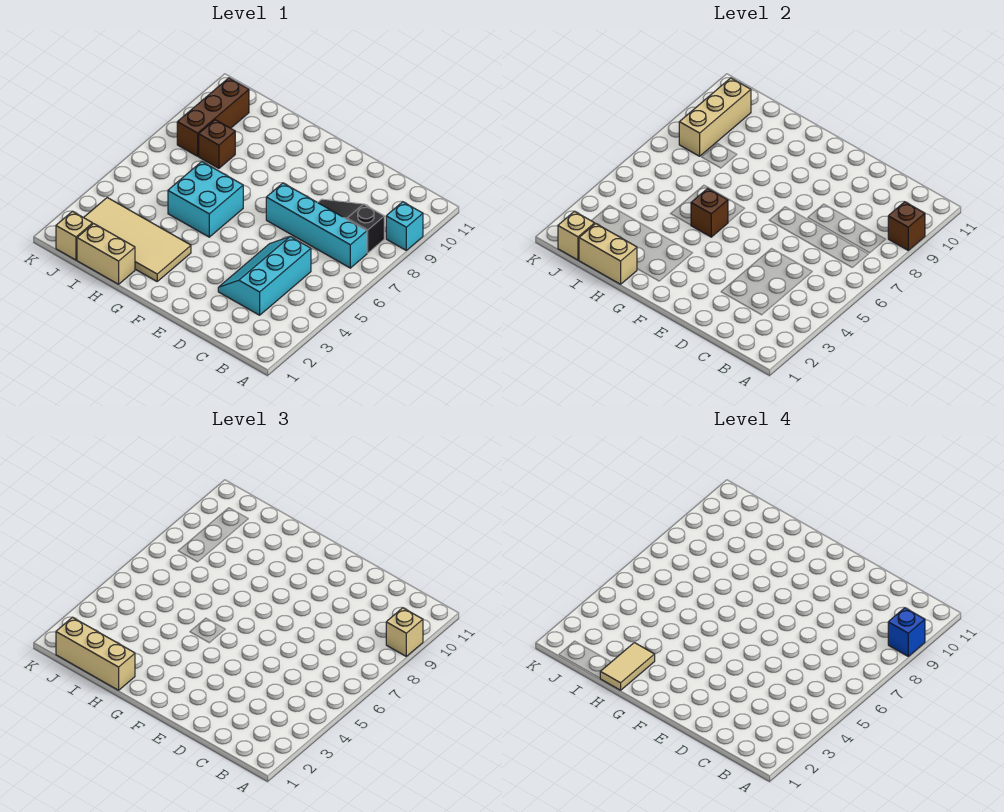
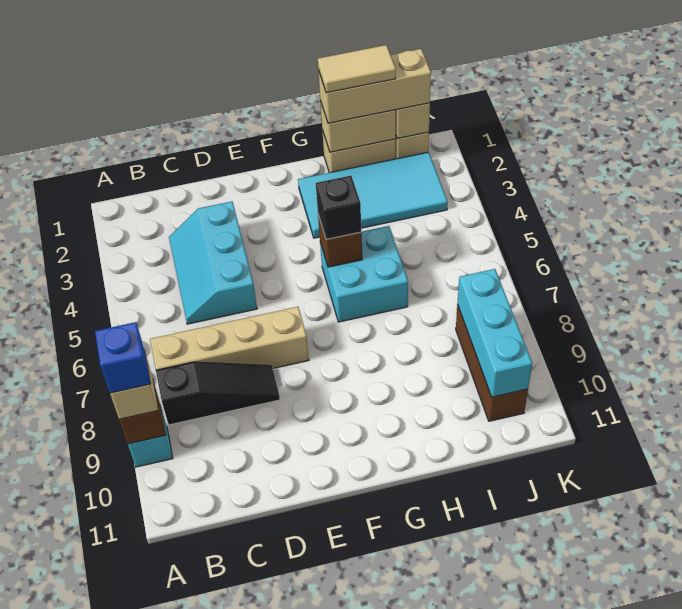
cyan brick B7:E7 level 1 -> tan brick B7:E7 level 1
cyan slope C3:D5 level 1 top C -> cyan slope C3:D5 level 1 top D
tan tile G2:J3 level 1 -> cyan tile G2:J3 level 1
none -> black brick G5 level 3
tan tile H1:H2 level 4 -> tan tile H1:I1 level 4
brown brick I8 level 1 -> none
tan brick J8:J10 level 2 -> cyan brick J8:J10 level 2

